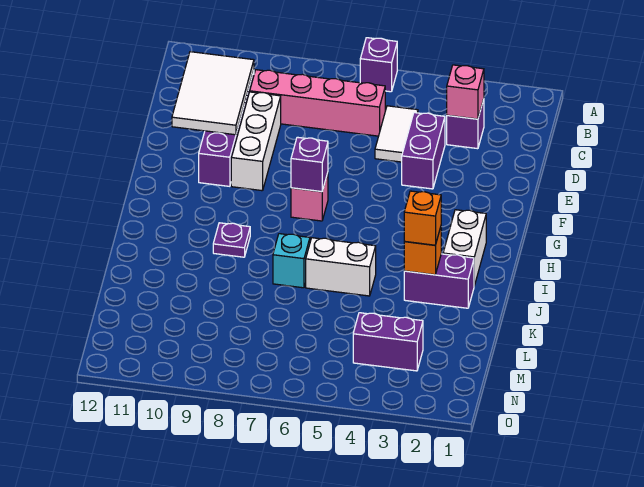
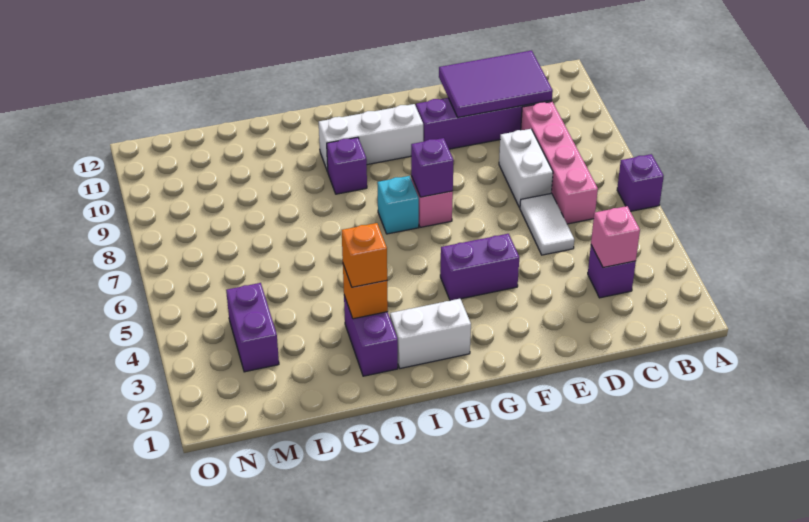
white tile C5:D5 level 1 -> white tile D5:D6 level 1
white tile C10:E11 level 2 -> purple tile C10:E11 level 2
purple brick D4:E4 level 1 -> purple brick F4:G4 level 1
white brick D9:F9 level 1 -> white brick G10:I10 level 1
purple plate I9 level 1 -> purple brick I9 level 1
white brick J5:J6 level 1 -> white brick D7:D8 level 1
cyan brick J7 level 1 -> cyan brick H7 level 1

